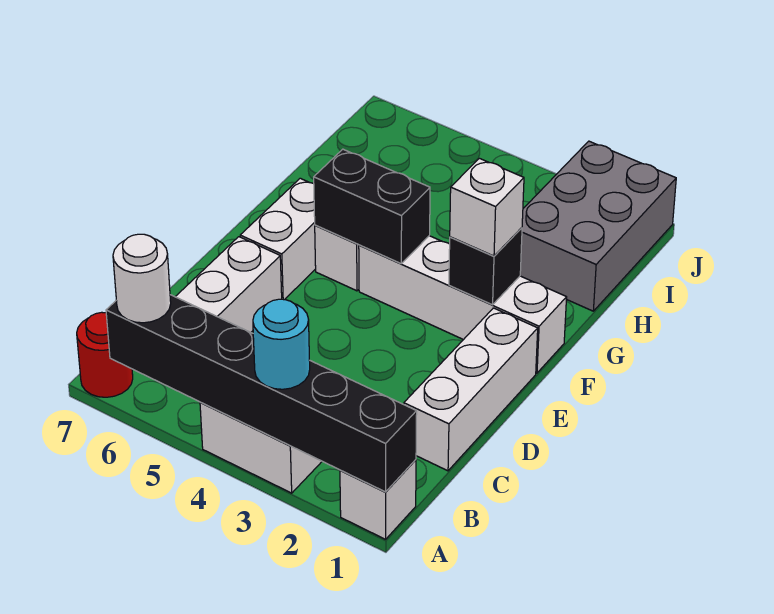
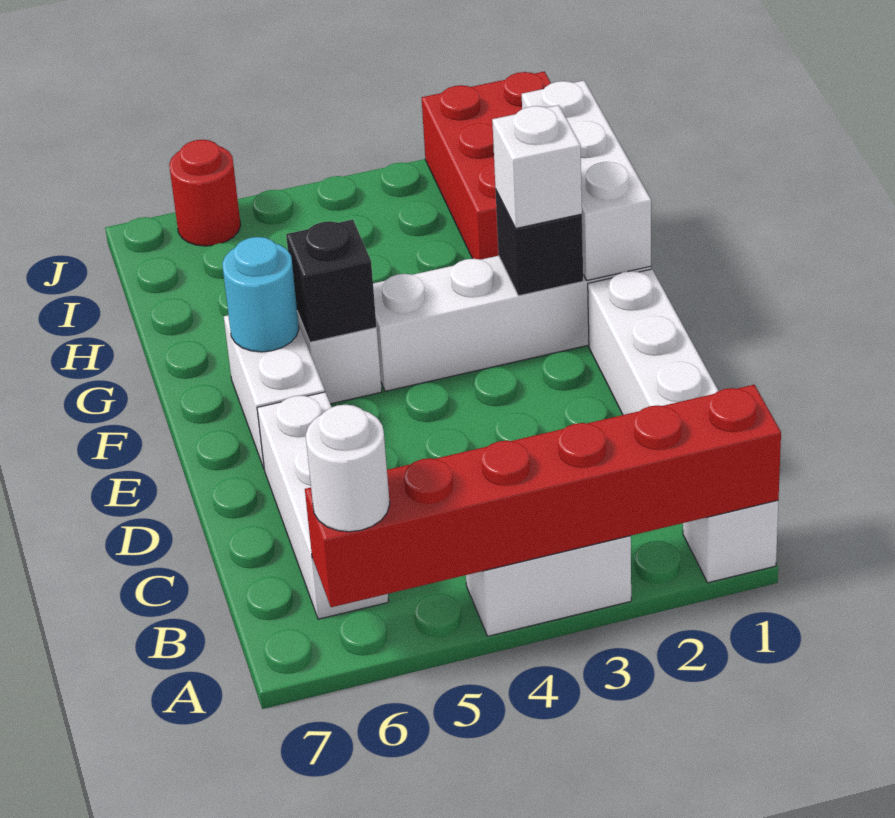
black brick A1:A6 level 2 -> red brick A1:A6 level 2
cyan round brick A3 level 3 -> cyan round brick F6 level 2
red round brick A7 level 1 -> red round brick J6 level 1
none -> white brick F1:H1 level 2
black brick F4:F5 level 2 -> black brick F5 level 2
grey brick H1:J2 level 1 -> red brick H1:J2 level 1

